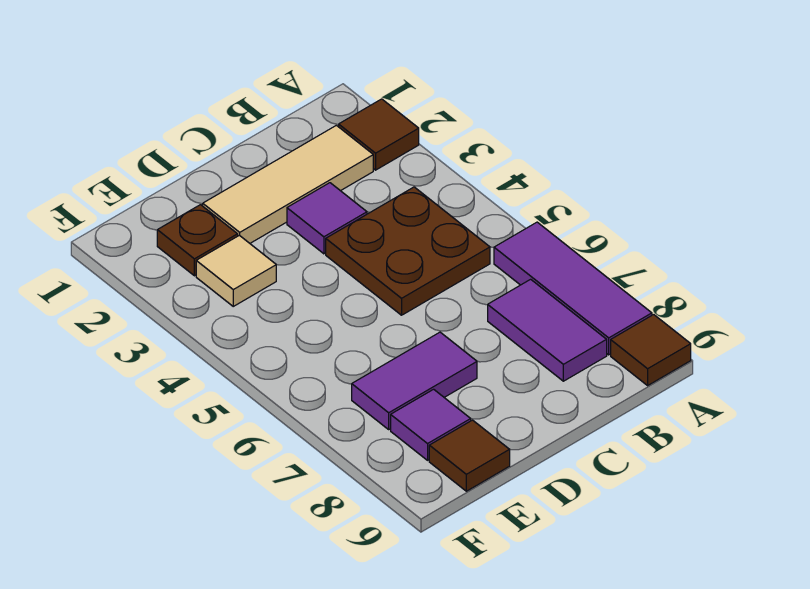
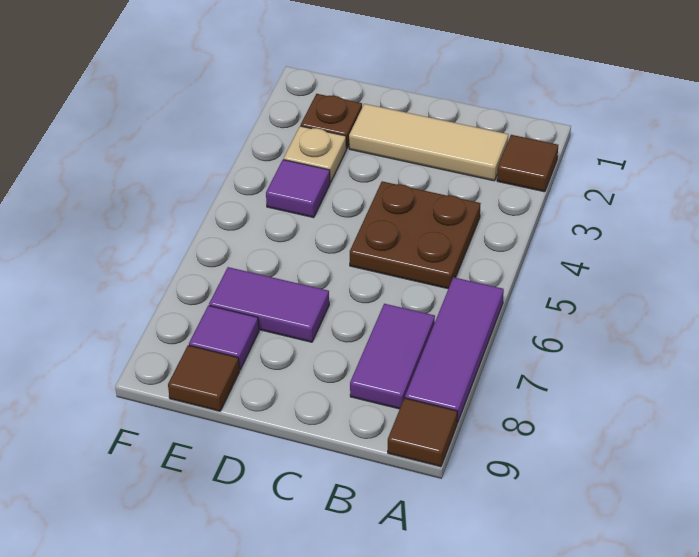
purple tile C3 level 1 -> purple tile E4 level 1
tan tile E3 level 1 -> tan plate E3 level 1

